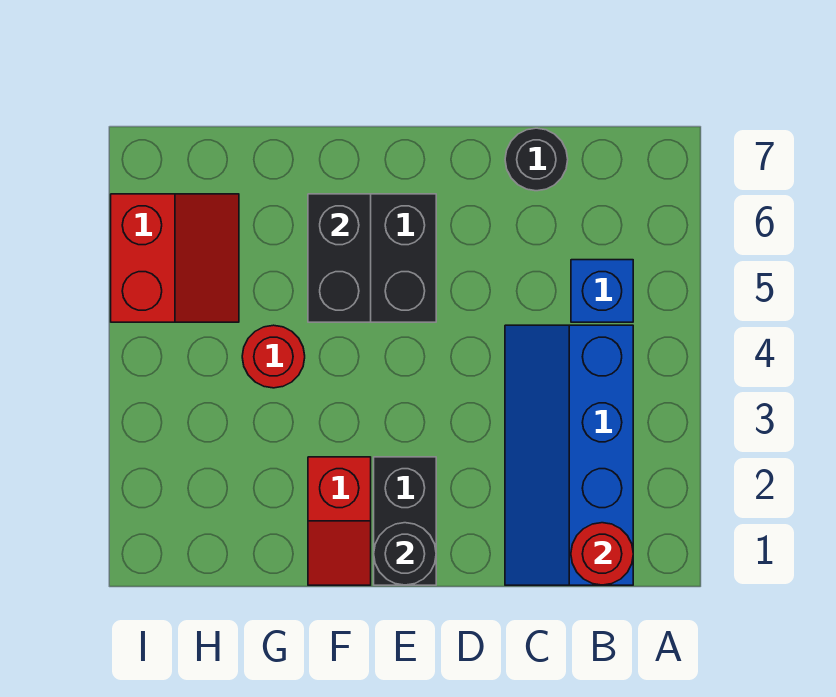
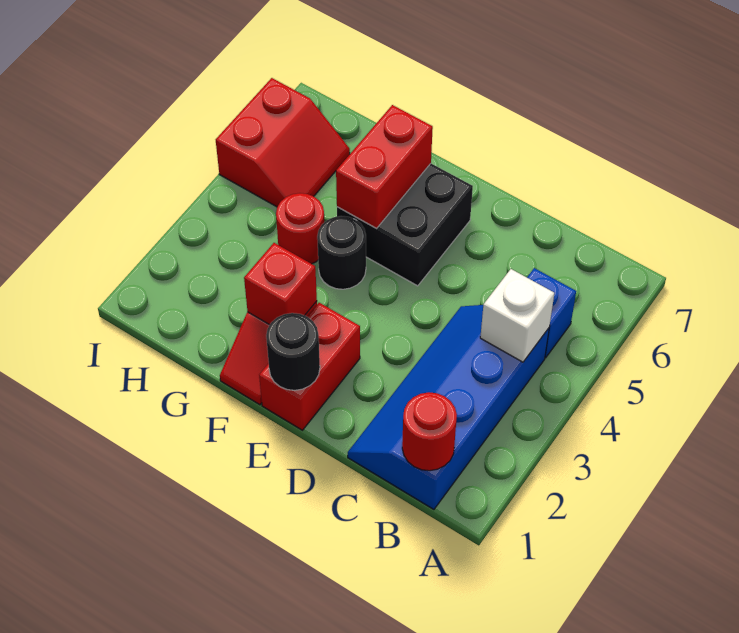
none -> white brick B4 level 2
black round brick C7 level 1 -> black round brick F4 level 1
black brick E1:E2 level 1 -> red brick E1:E2 level 1
none -> red brick F2 level 2
black brick F5:F6 level 2 -> red brick F5:F6 level 2

